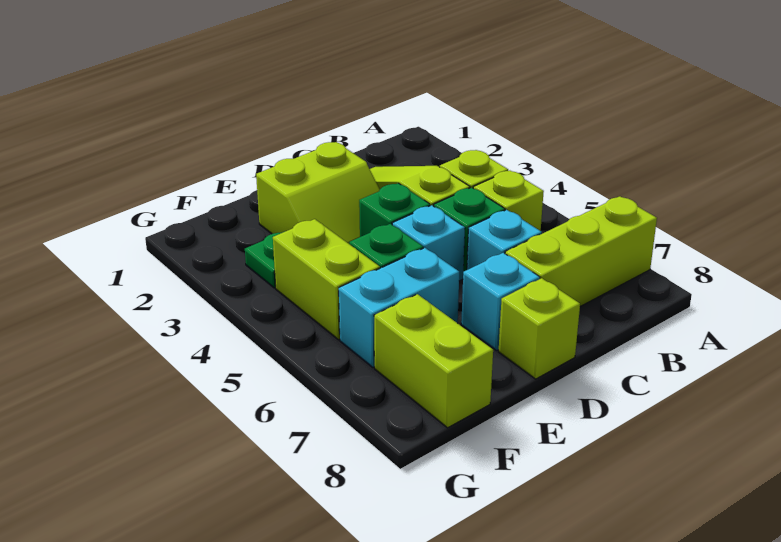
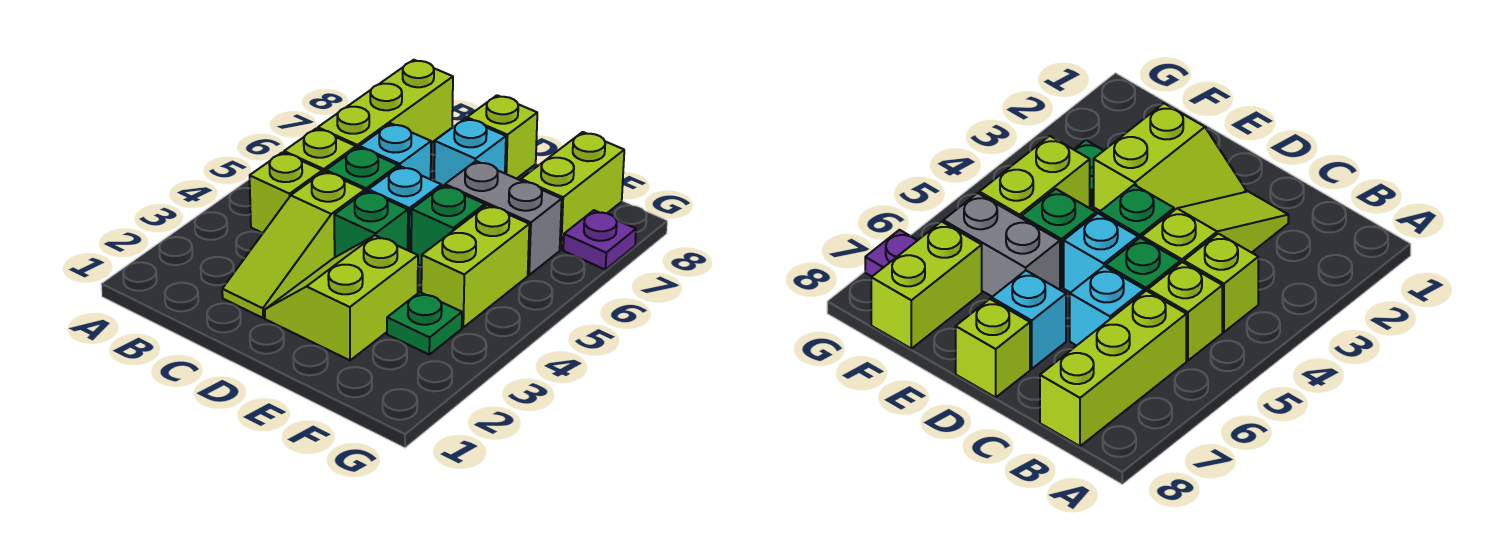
lime brick A7:C7 level 1 -> lime brick B6:B8 level 1
lime slope D2:E3 level 1 top 2 -> lime slope D2:E3 level 1 top E
cyan brick E6:F6 level 1 -> grey brick E6:F6 level 1
none -> purple plate G7 level 1

